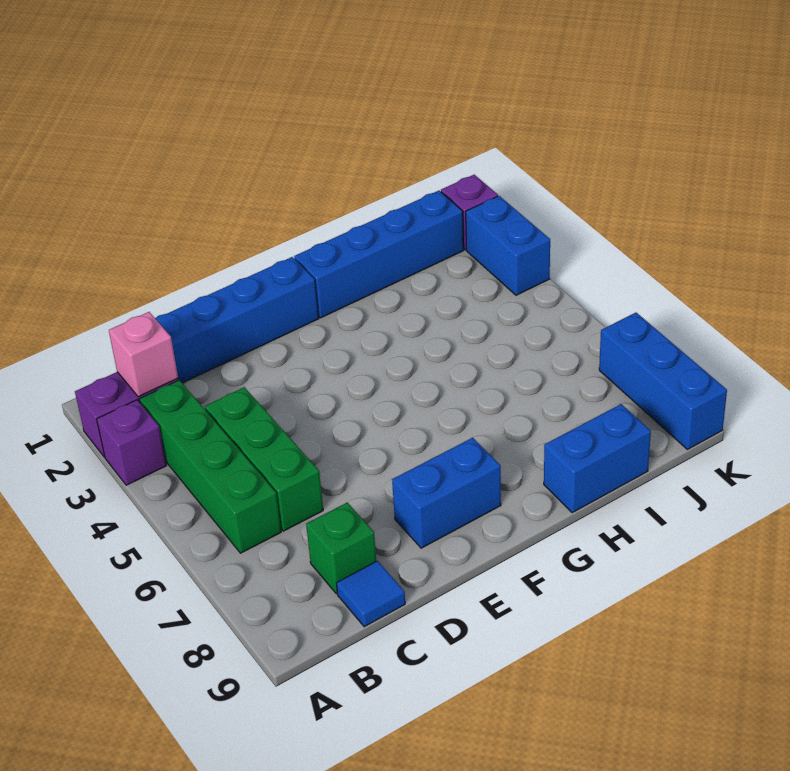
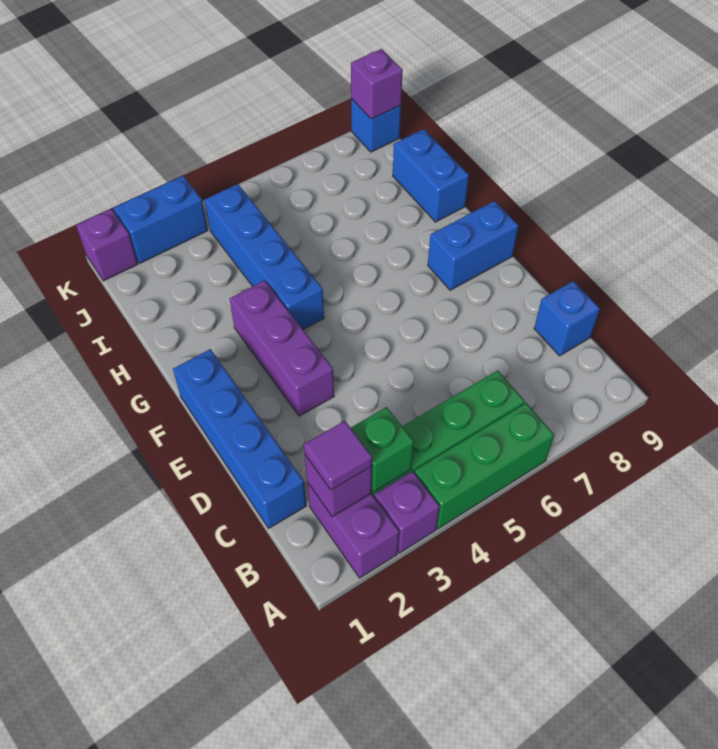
pink brick B2 level 2 -> purple brick B2 level 2
none -> purple tile B2 level 3
green brick C4:C6 level 1 -> green brick A4:A6 level 1
green brick C8 level 1 -> green brick B3 level 2
blue tile C9 level 1 -> blue brick C9 level 1
none -> purple brick E3:G3 level 1
blue brick E8:F8 level 1 -> blue brick F8:F9 level 1
blue brick G1:J1 level 1 -> blue brick G4:J4 level 1
blue brick K7:K9 level 1 -> blue brick K9 level 1
none -> purple brick K9 level 2

